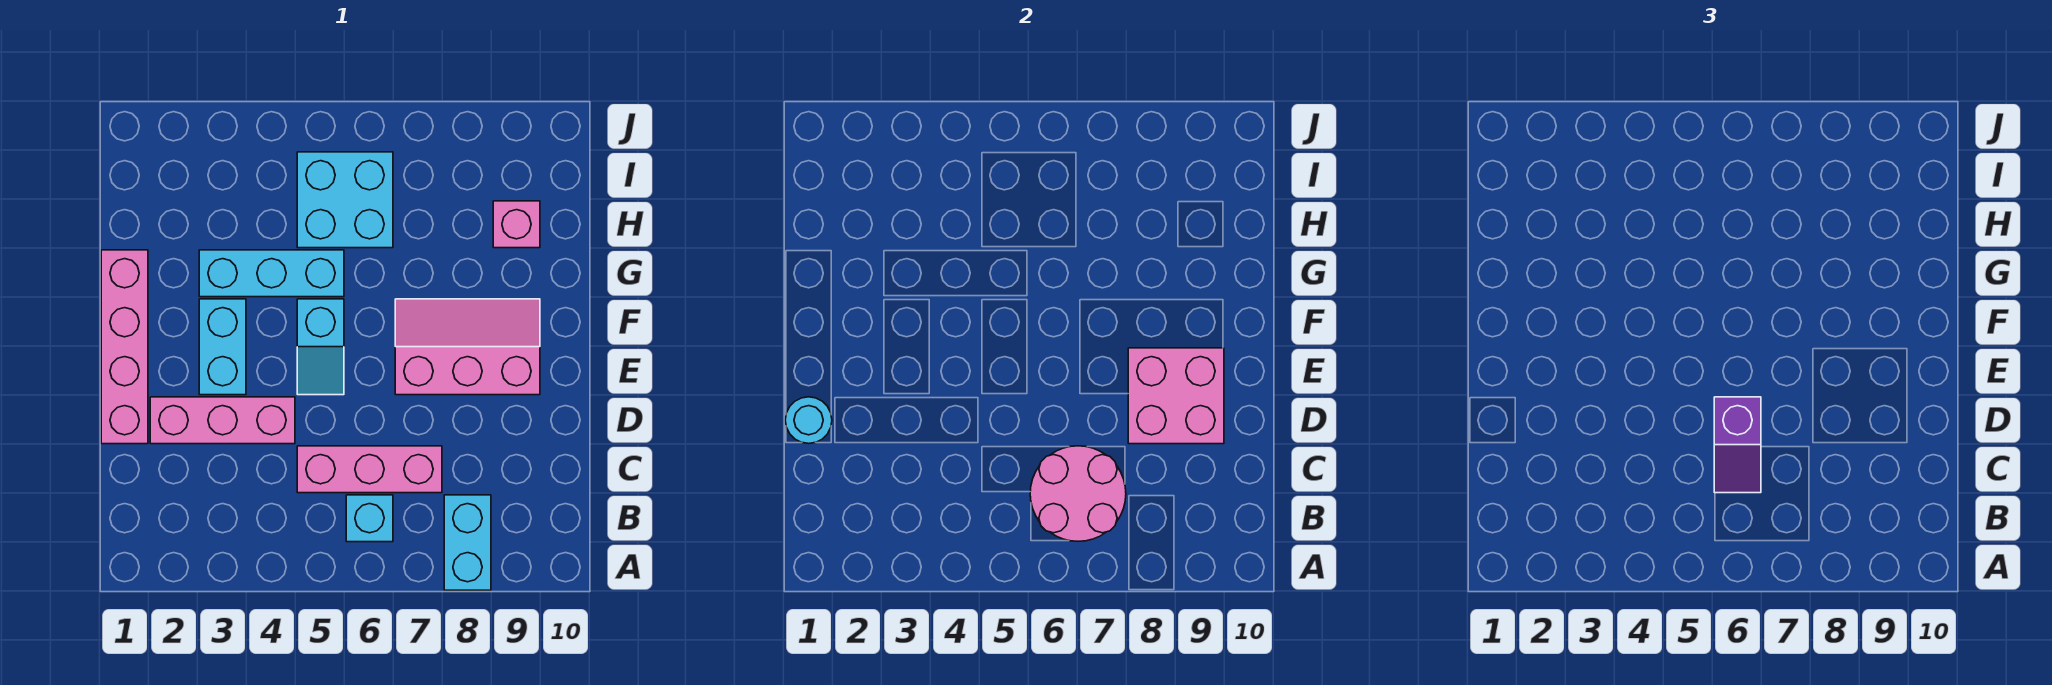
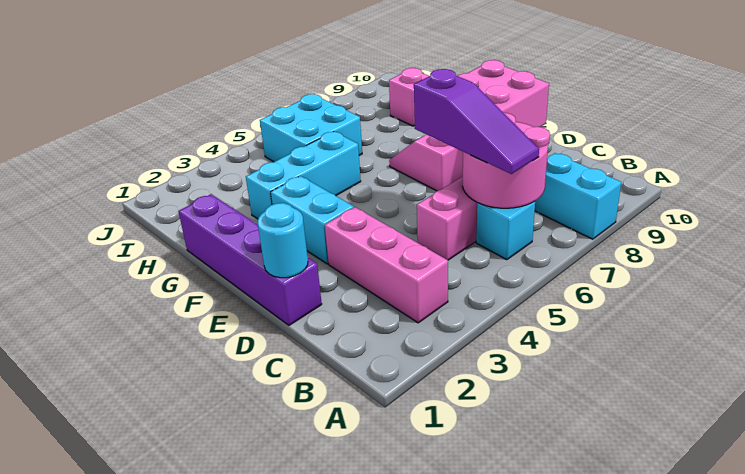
purple slope C6:D6 level 3 top D -> purple slope B6:D6 level 3 top D
pink brick D1:G1 level 1 -> purple brick D1:G1 level 1
pink brick D2:D4 level 1 -> pink brick B3:D3 level 1
cyan slope E5:F5 level 1 top F -> none

